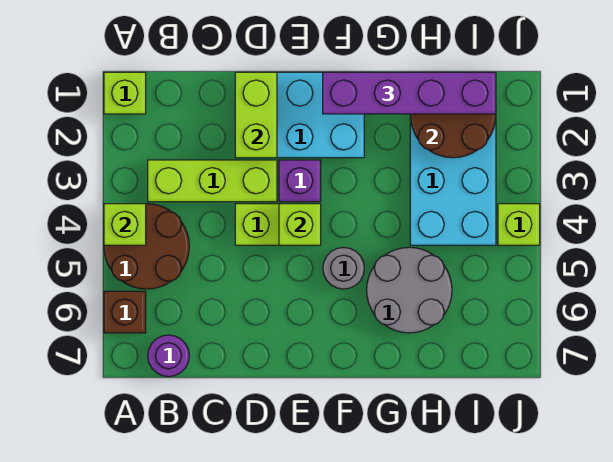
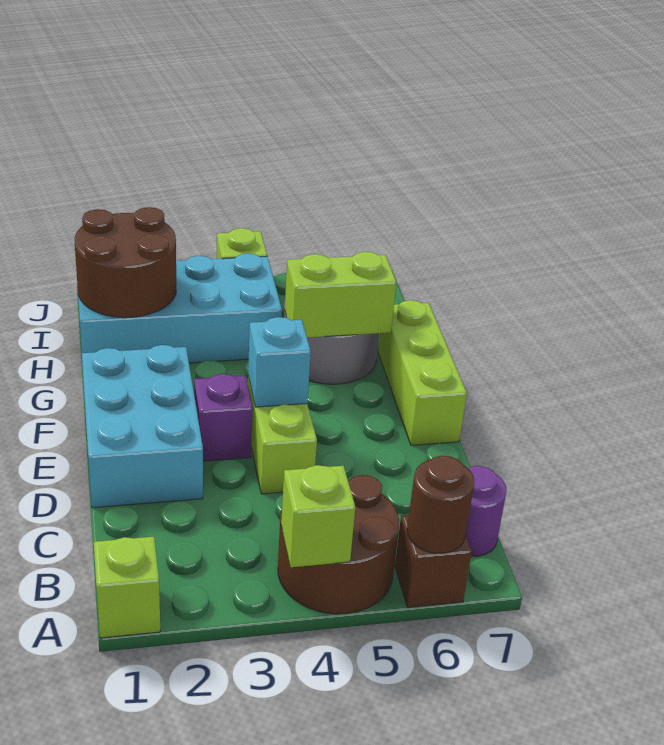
none -> brown round brick A6 level 2
lime brick B3:D3 level 1 -> lime brick E7:G7 level 1
lime brick D1:D2 level 2 -> lime brick G5:G6 level 2
lime brick E4 level 2 -> cyan brick E4 level 2
purple brick F1:I1 level 3 -> none
grey round brick F5 level 1 -> none

